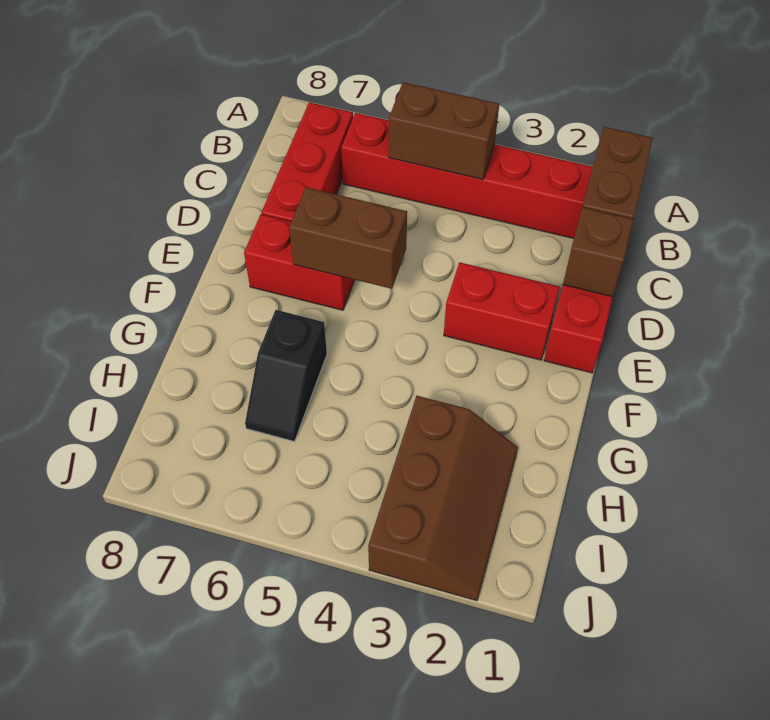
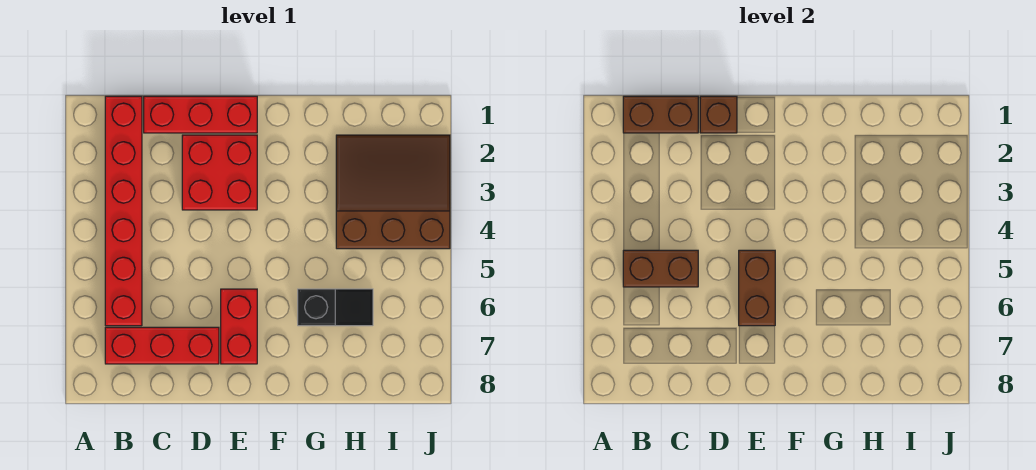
brown brick B4:B5 level 2 -> brown brick B5:C5 level 2
red brick E2:E3 level 1 -> red brick D2:E3 level 1
brown slope H2:J3 level 1 top 3 -> brown slope H2:J4 level 1 top 4

